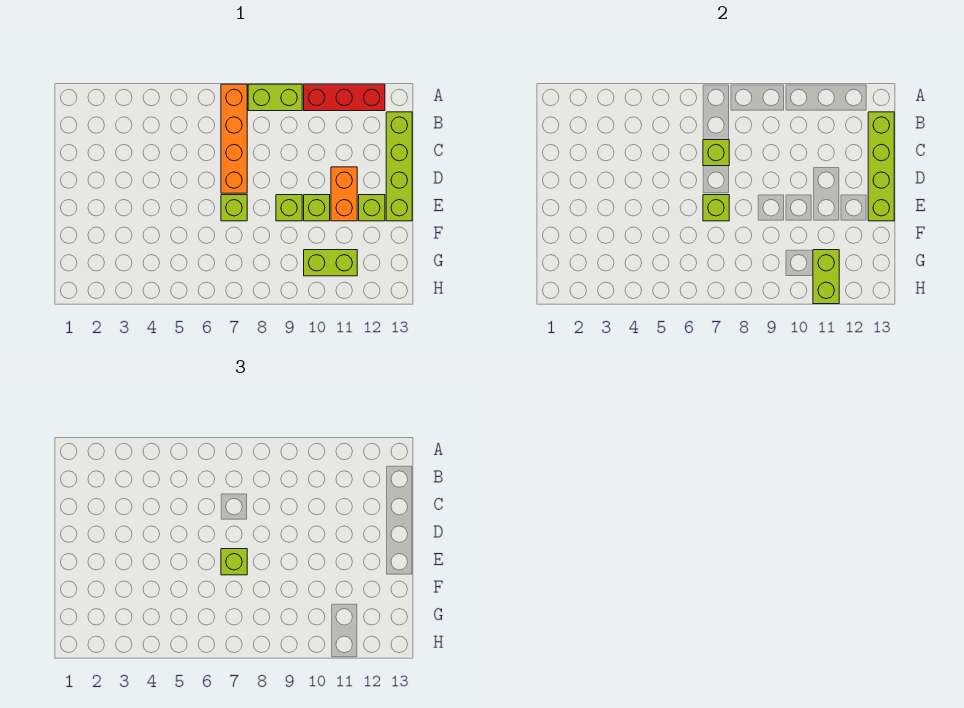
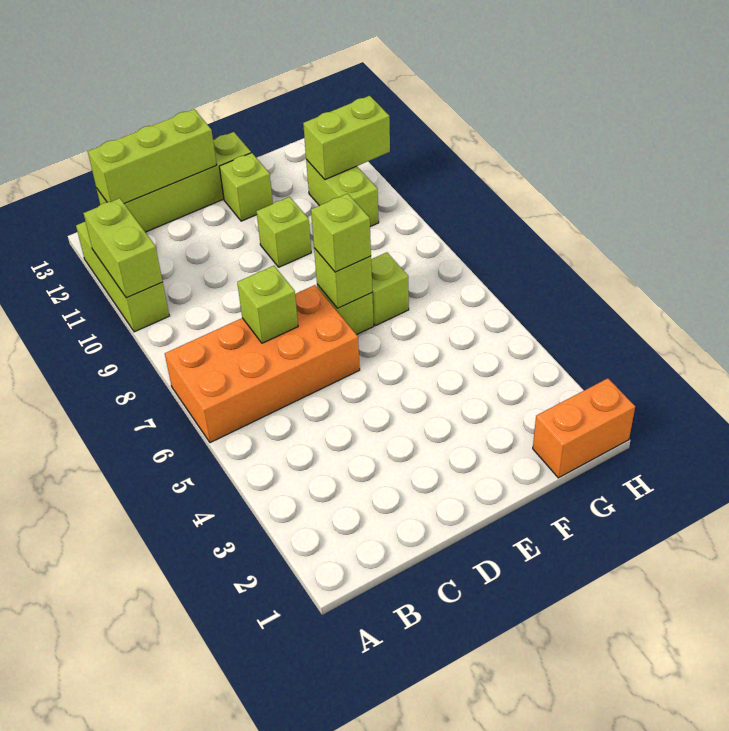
orange brick A7:D7 level 1 -> orange brick A6:D7 level 1
lime brick A8:A9 level 1 -> lime brick A10:A11 level 2
red brick A10:A12 level 1 -> lime brick A10:A12 level 1
lime brick B13:E13 level 2 -> lime brick B13:D13 level 2
orange brick D11:E11 level 1 -> orange brick G1:H1 level 1
lime brick E9 level 1 -> lime brick F7 level 1

